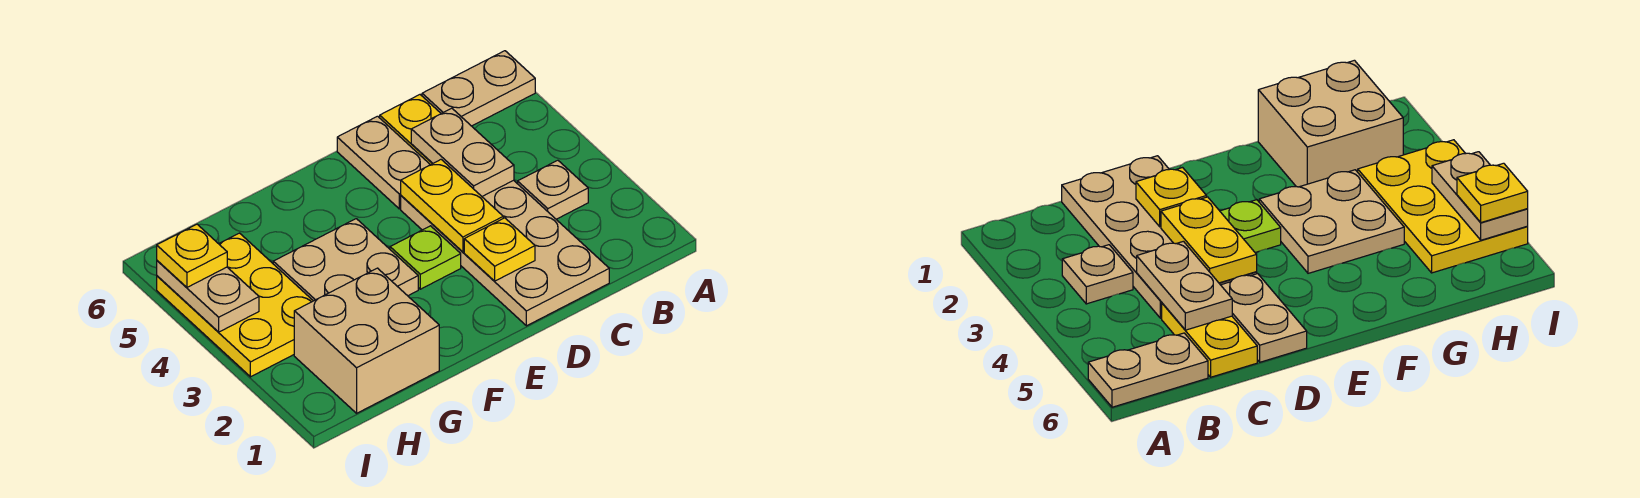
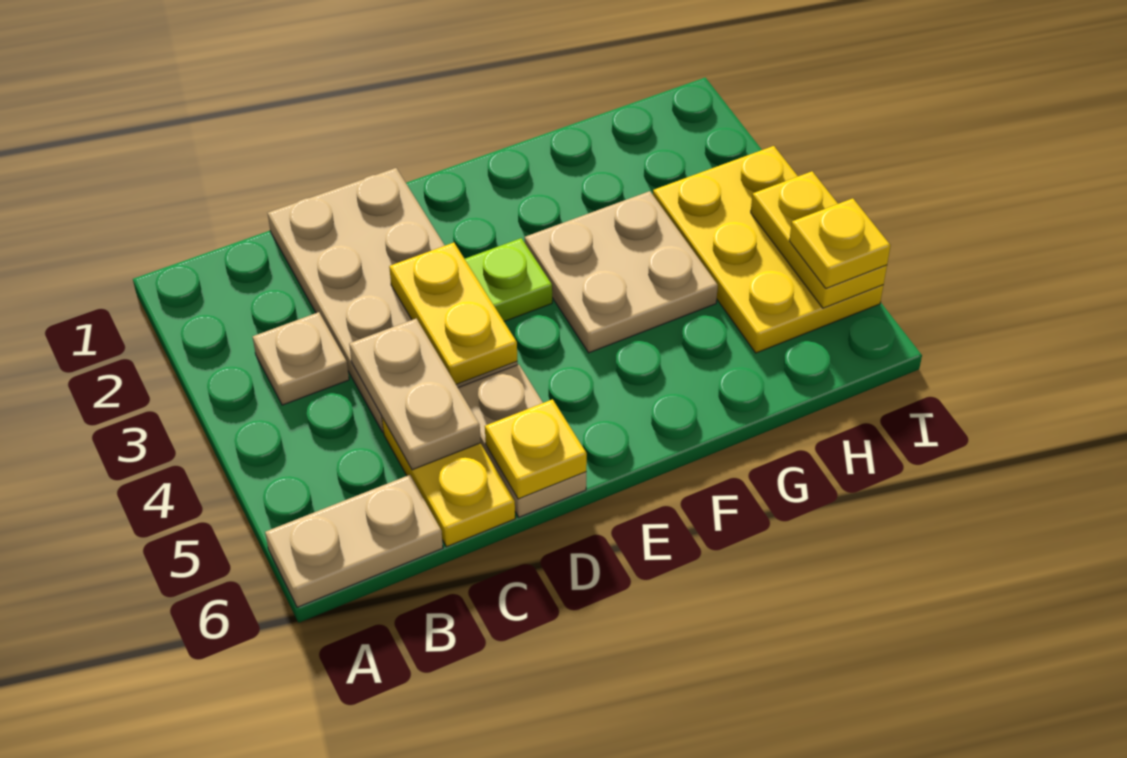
yellow plate D2 level 2 -> yellow plate D6 level 2
tan brick G1:H2 level 1 -> none
tan plate I4:I5 level 2 -> yellow plate I4:I5 level 2

